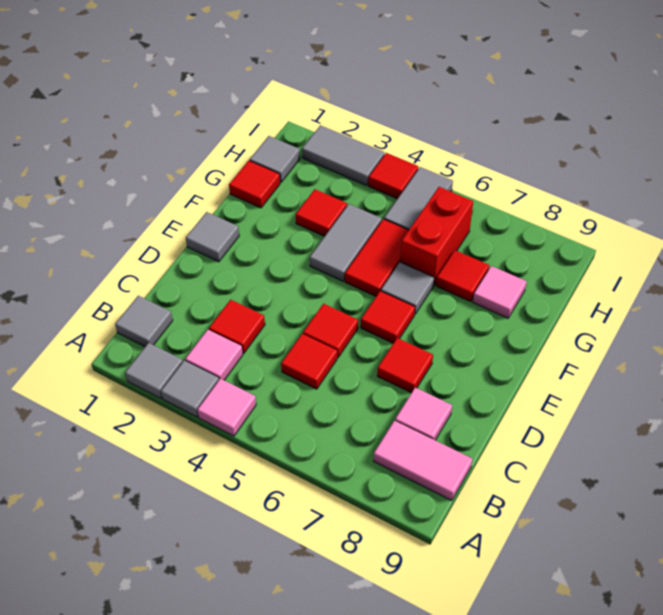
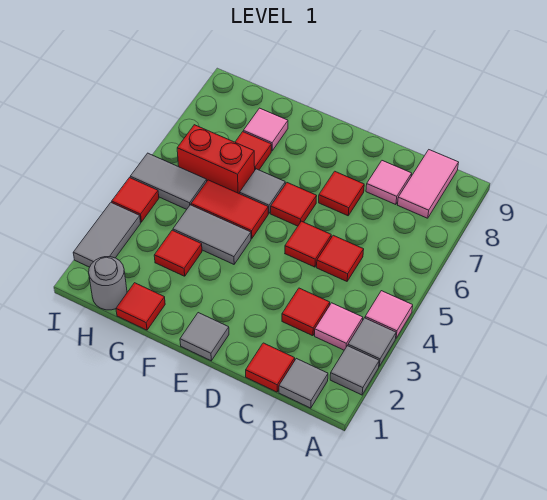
none -> red tile C1 level 1
grey tile H1 level 1 -> grey round brick H1 level 1

